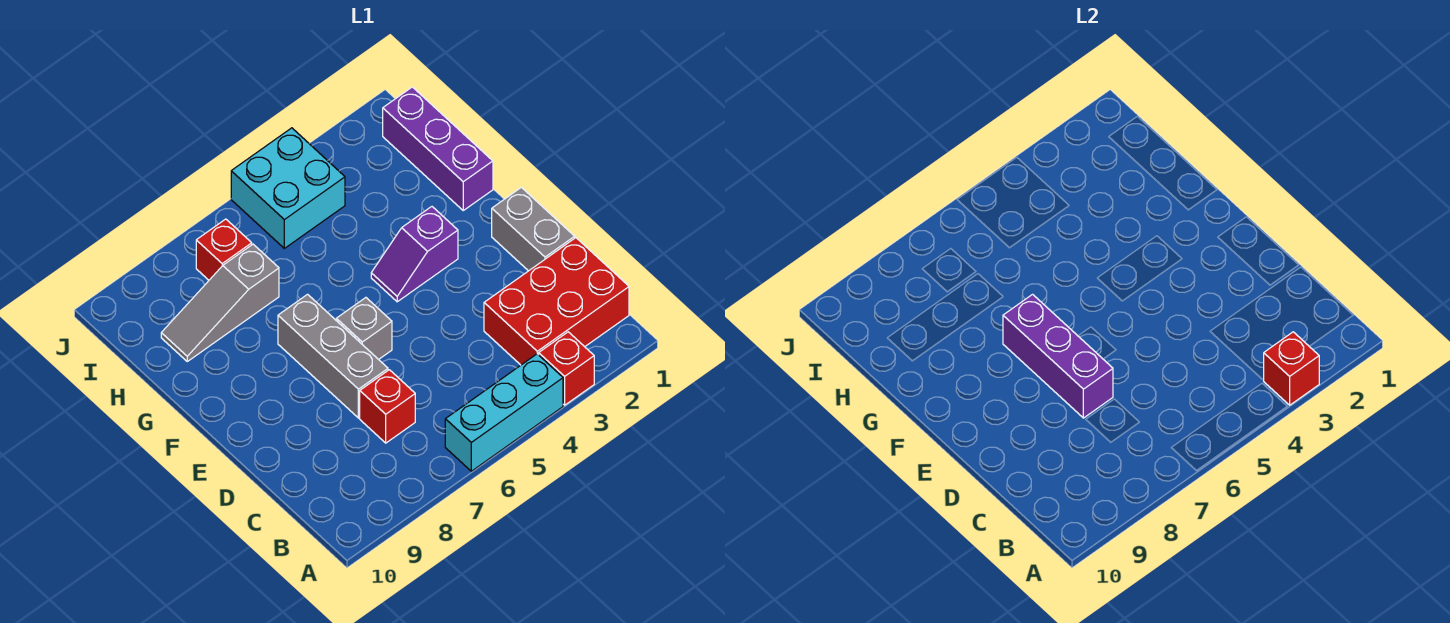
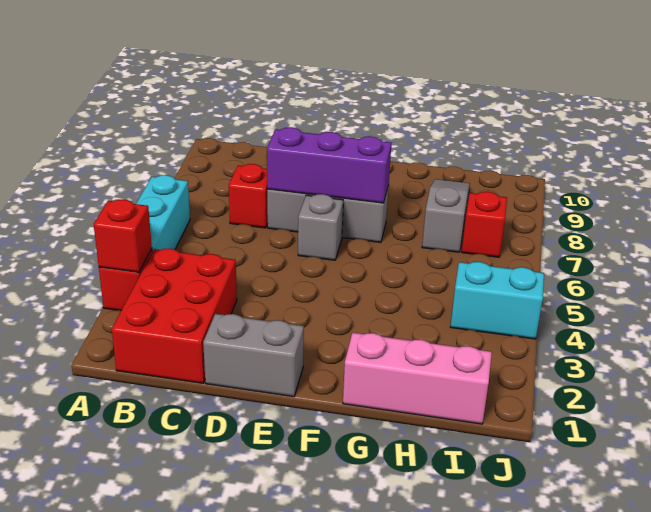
purple slope F3:F4 level 1 top 3 -> none
purple brick G1:I1 level 1 -> pink brick G1:I1 level 1
cyan brick I4:J5 level 1 -> cyan brick I4:J4 level 1

